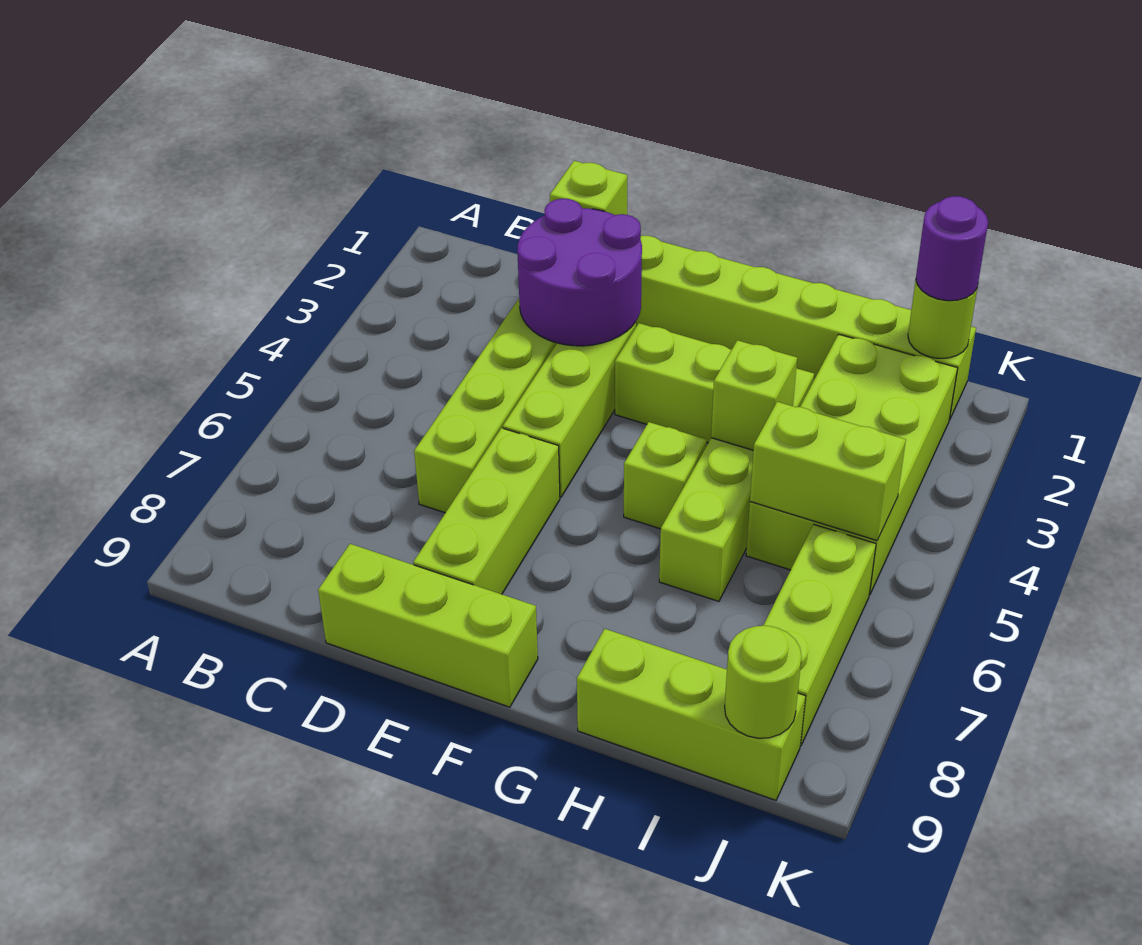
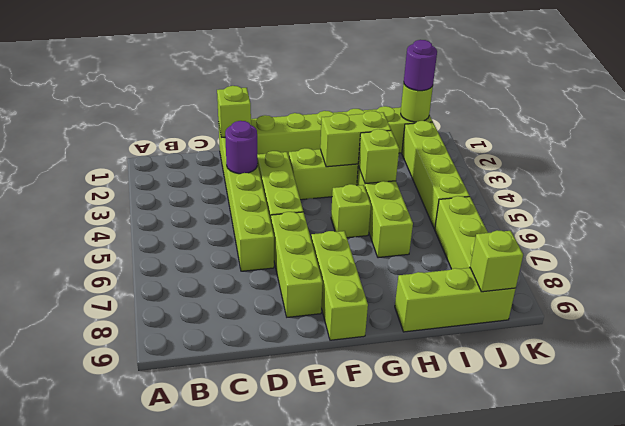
purple round brick D2:E3 level 2 -> purple round brick D3 level 2
lime brick D9:F9 level 1 -> lime brick F7:F9 level 1
lime brick I2:J5 level 1 -> lime brick J2:J5 level 1
lime brick I5:J5 level 2 -> lime brick G3:H3 level 2
lime round brick J9 level 2 -> lime brick J9 level 2

